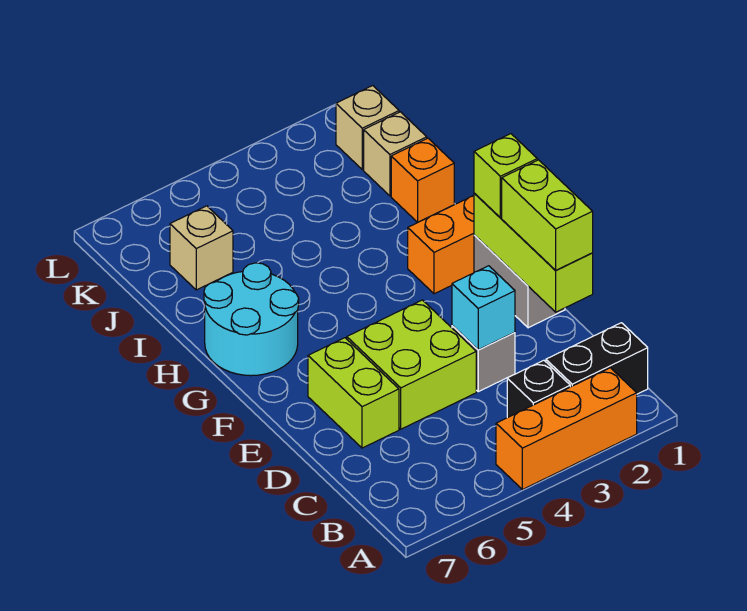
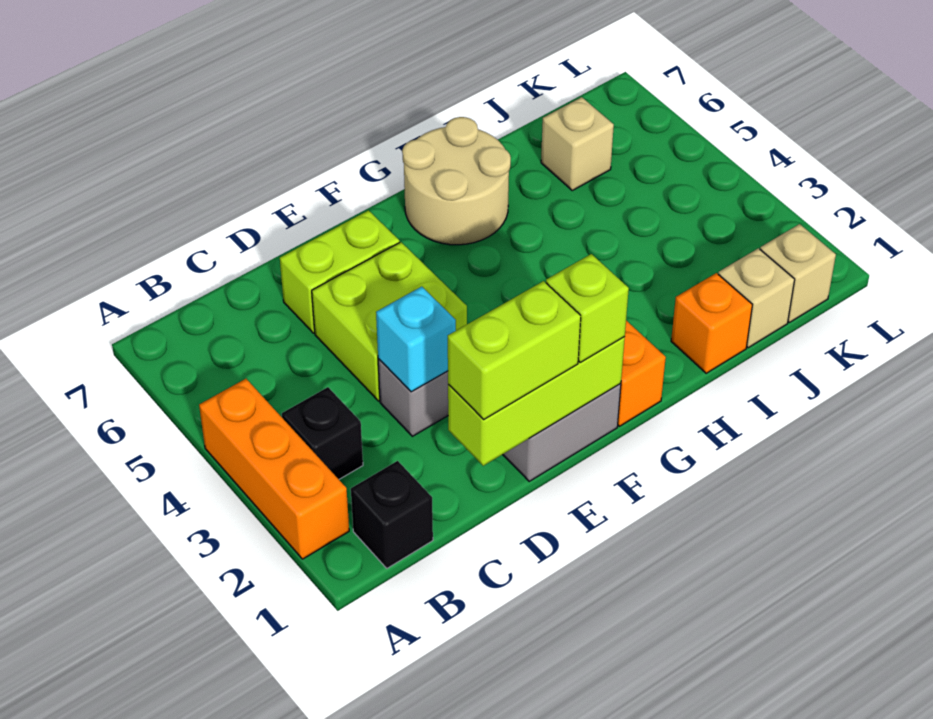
black brick B1:B2 level 1 -> black brick B1 level 1
cyan round brick G6:H7 level 1 -> tan round brick G6:H7 level 1

